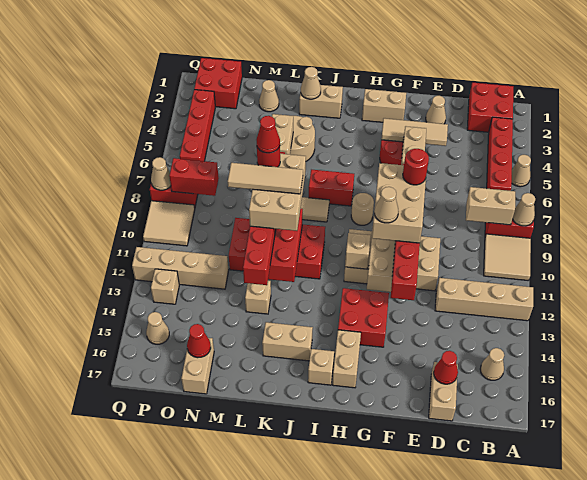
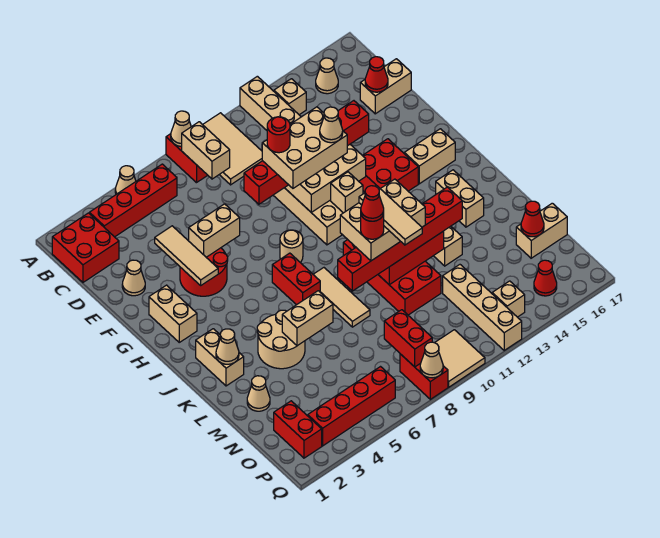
tan tile A9:B10 level 1 -> tan tile A9:C10 level 1
tan brick I16 level 1 -> tan brick B13 level 1
red brick O1:P2 level 1 -> red brick O2:P2 level 1
tan cone P15 level 1 -> red cone P15 level 1

